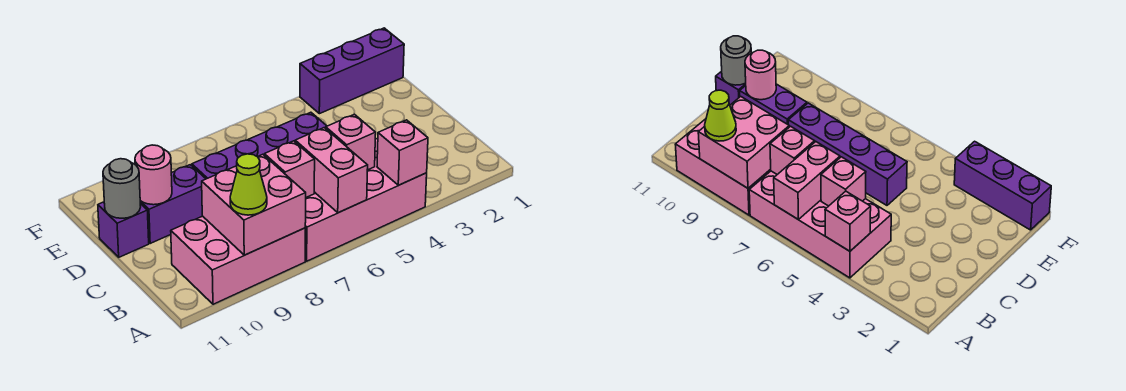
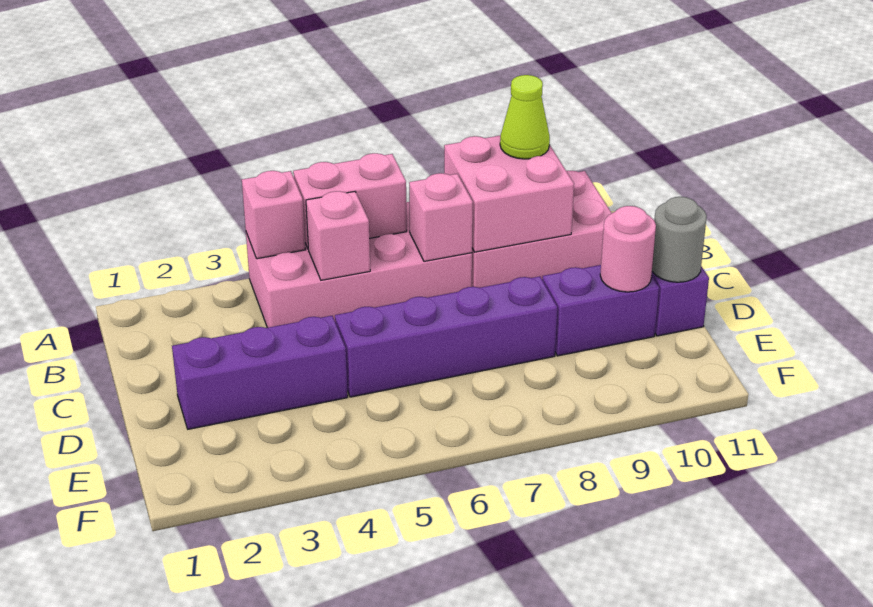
pink brick A6:B6 level 2 -> pink brick A5:A6 level 2
purple brick F1:F3 level 1 -> purple brick D2:D4 level 1

